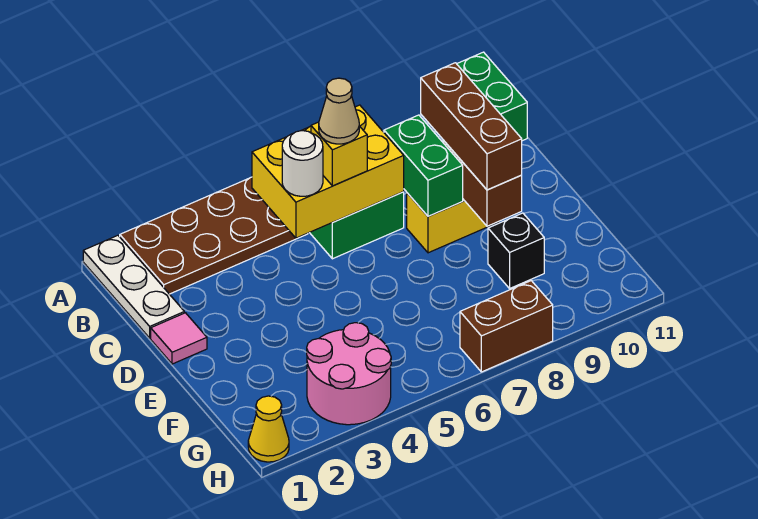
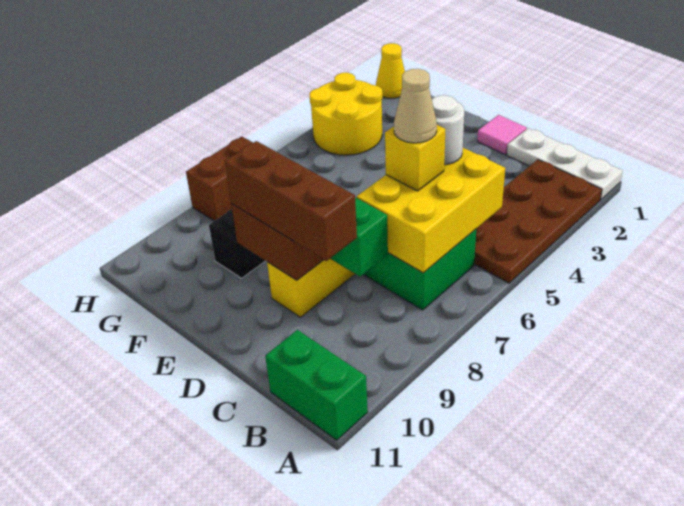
pink round brick G3:H4 level 1 -> yellow round brick G3:H4 level 1

